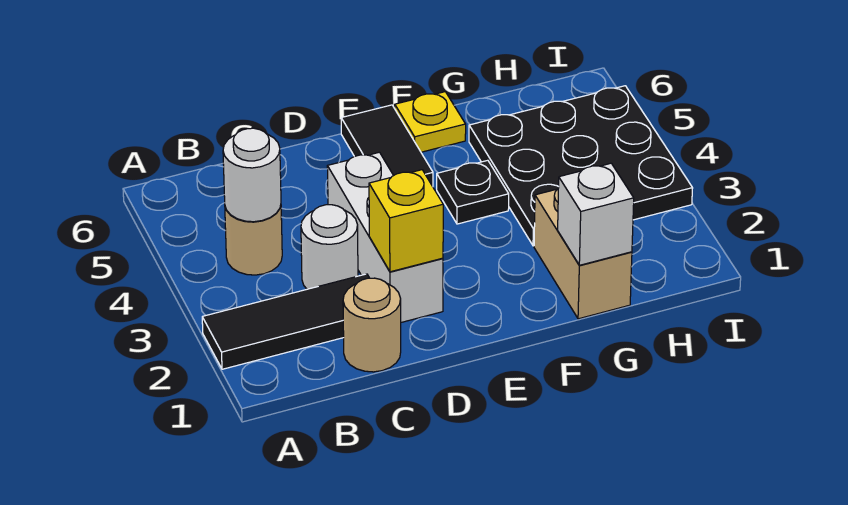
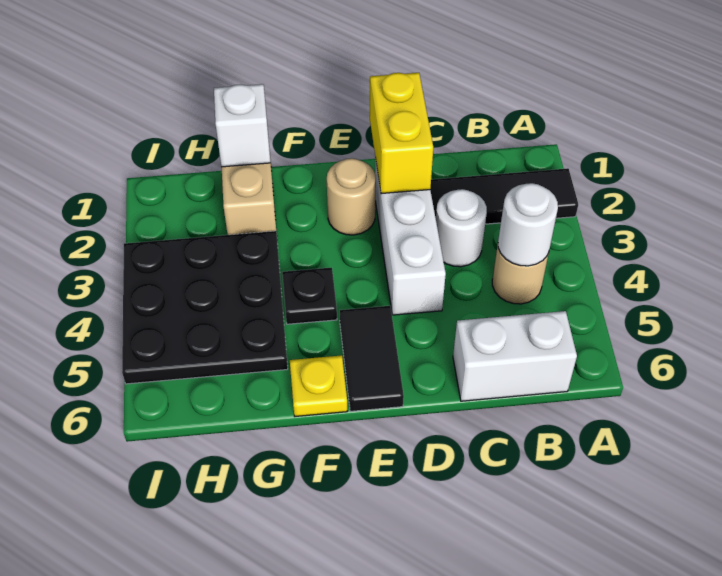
none -> white brick B6:C6 level 1
tan round brick C1 level 1 -> tan round brick E2 level 1
yellow brick D2 level 2 -> yellow brick D1:D2 level 2

